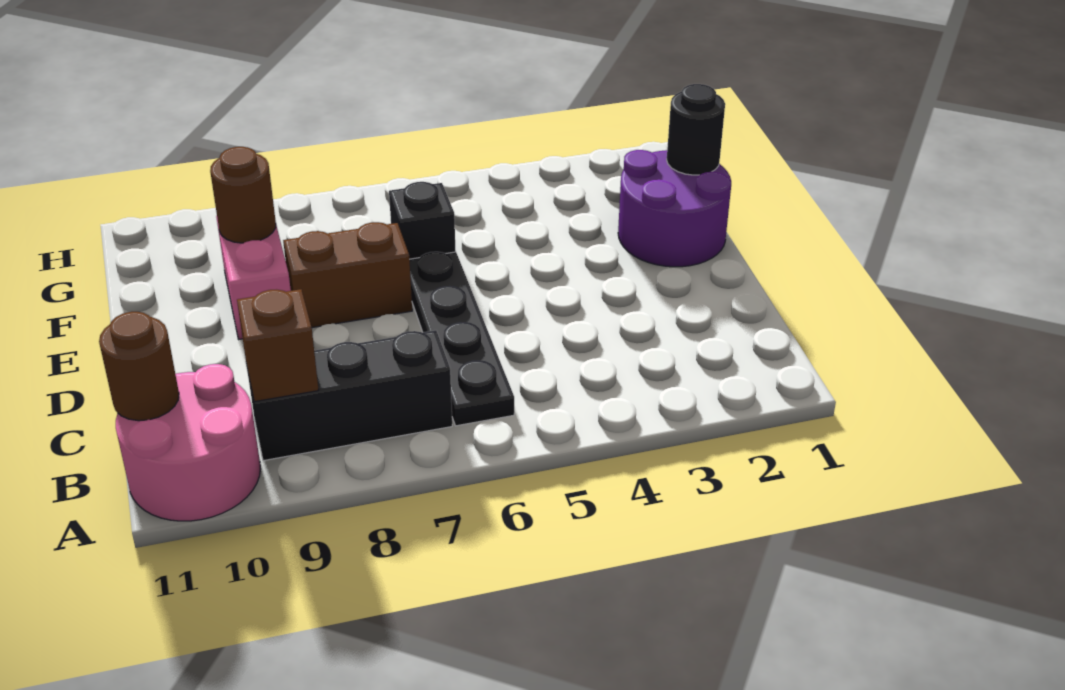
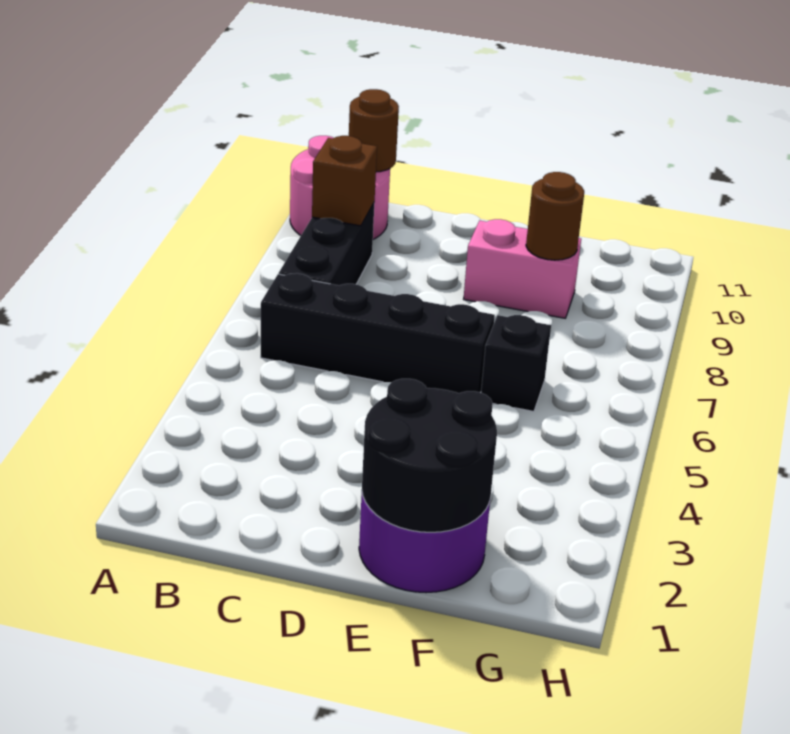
black plate B6:E6 level 1 -> black brick B6:E6 level 1
brown brick E7:E8 level 1 -> none
black round brick F1 level 2 -> black round brick E1:F2 level 2

